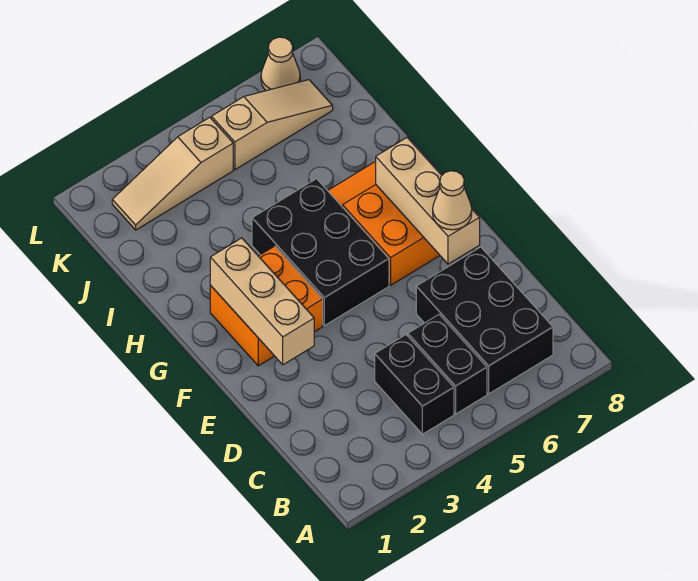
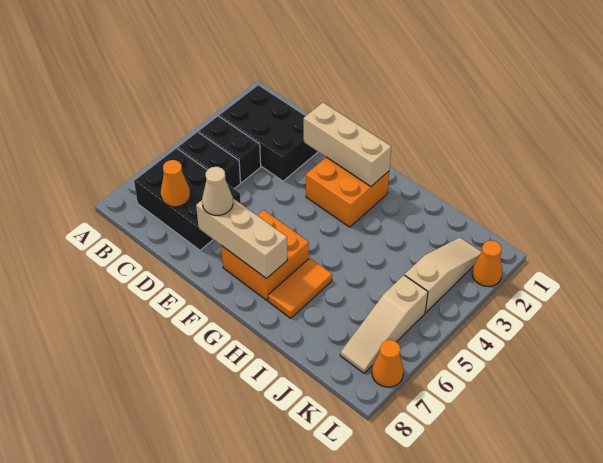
none -> orange cone C7 level 2
black brick F4:H5 level 1 -> black brick B2:D3 level 1
none -> orange cone L2 level 1
tan cone L7 level 1 -> orange cone L7 level 1

